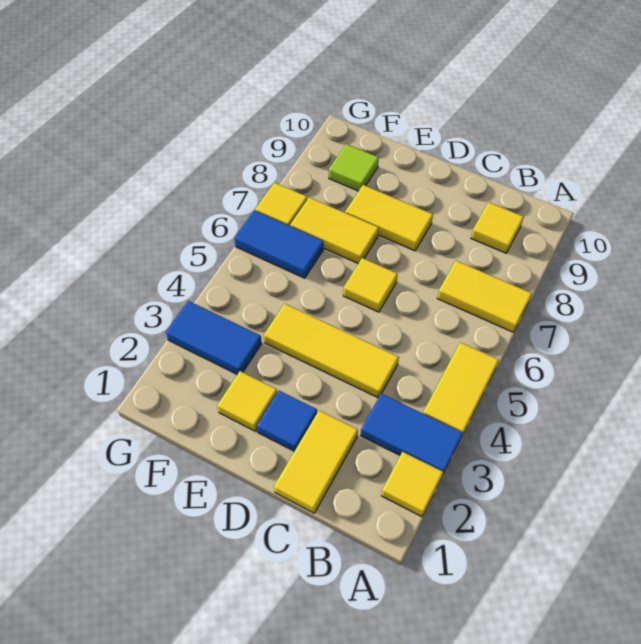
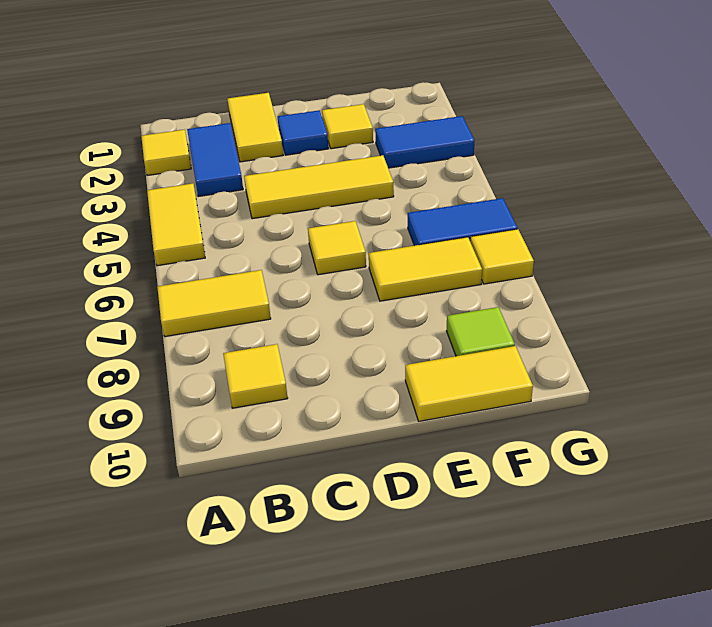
blue tile A3:B3 level 1 -> blue tile B2:B3 level 1
yellow tile D8:E8 level 1 -> yellow tile E10:F10 level 1

